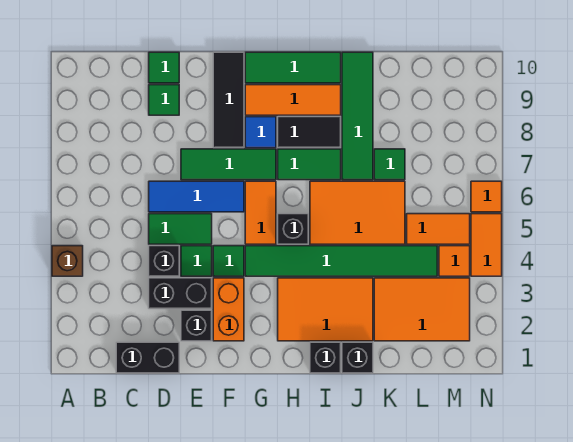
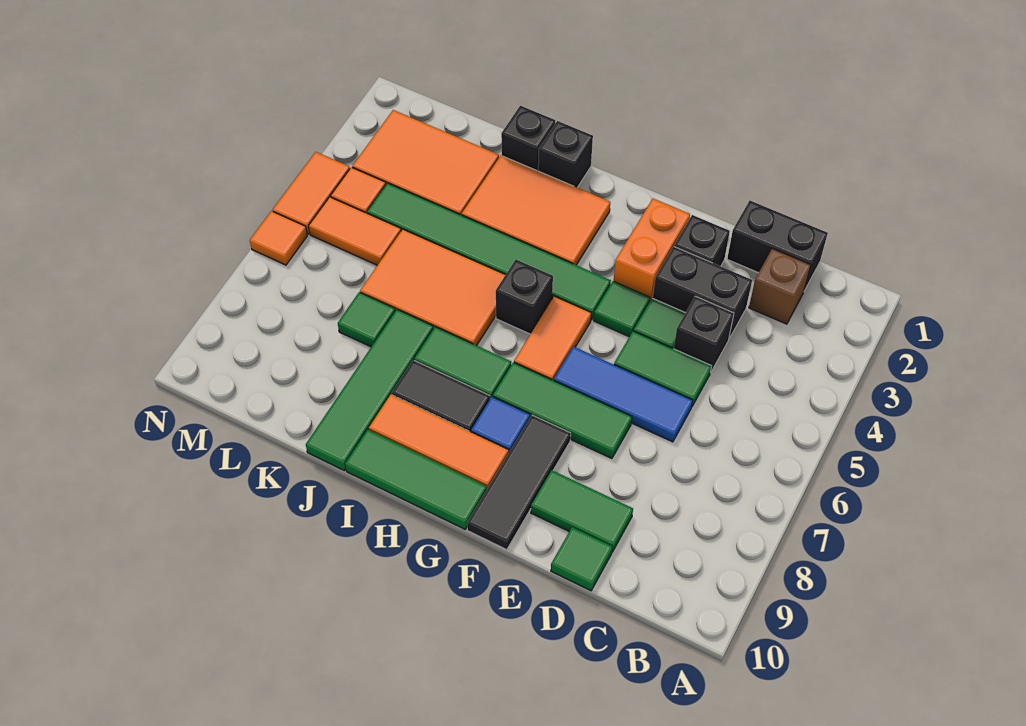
brown brick A4 level 1 -> brown brick C2 level 1
green tile D9 level 1 -> green tile D9:E9 level 1

